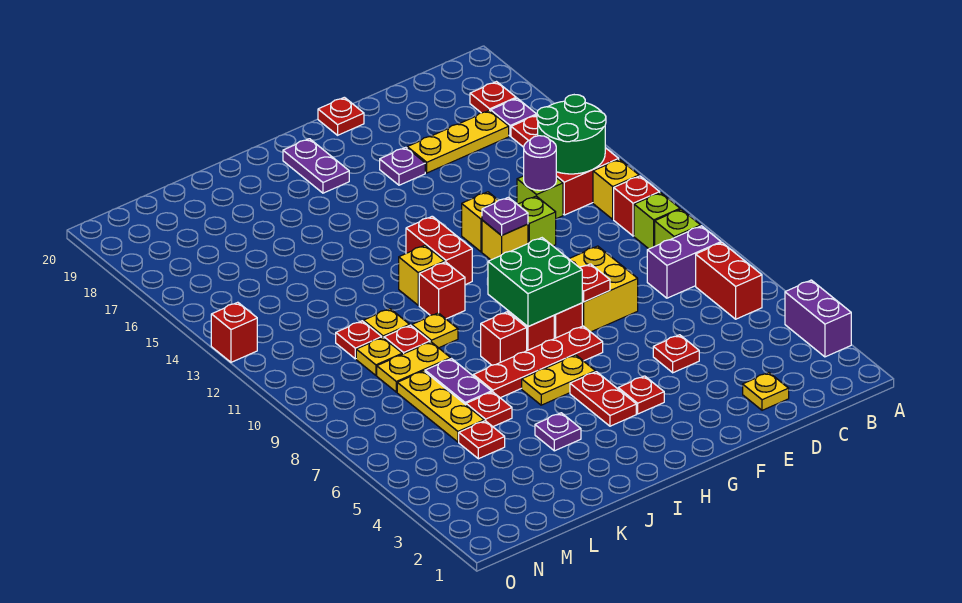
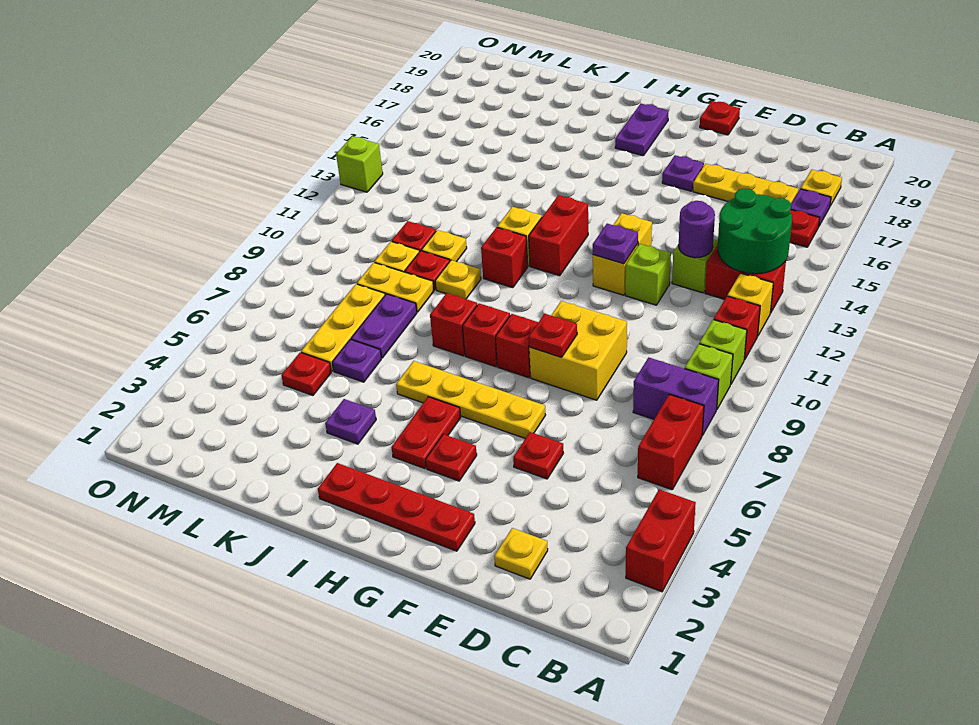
purple brick A3:A4 level 1 -> red brick A3:A4 level 1
red plate B18 level 1 -> yellow plate B18 level 1
red plate G7:J7 level 1 -> red plate F2:I2 level 1
green brick G8:H9 level 2 -> none
yellow plate H6:I6 level 1 -> yellow plate F6:I6 level 1
red plate K6 level 1 -> purple plate K6 level 1
red brick O13 level 1 -> lime brick O13 level 1

